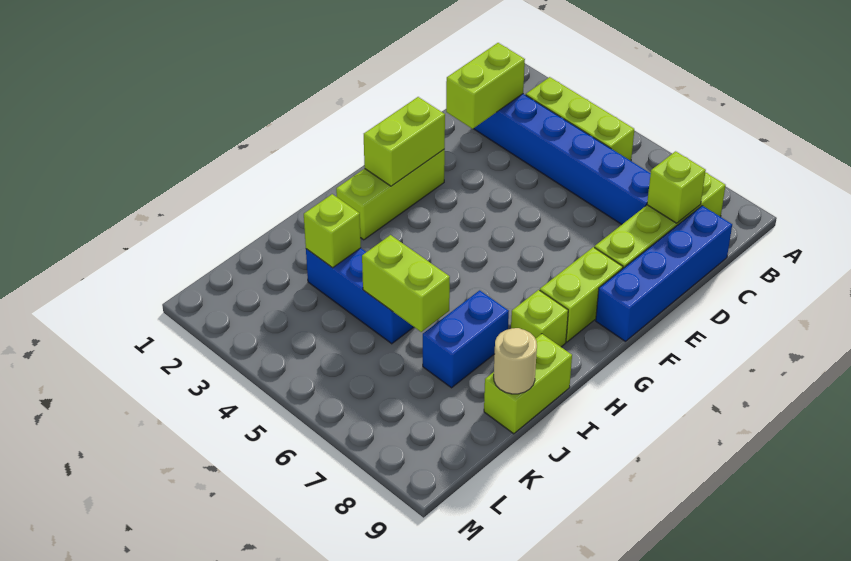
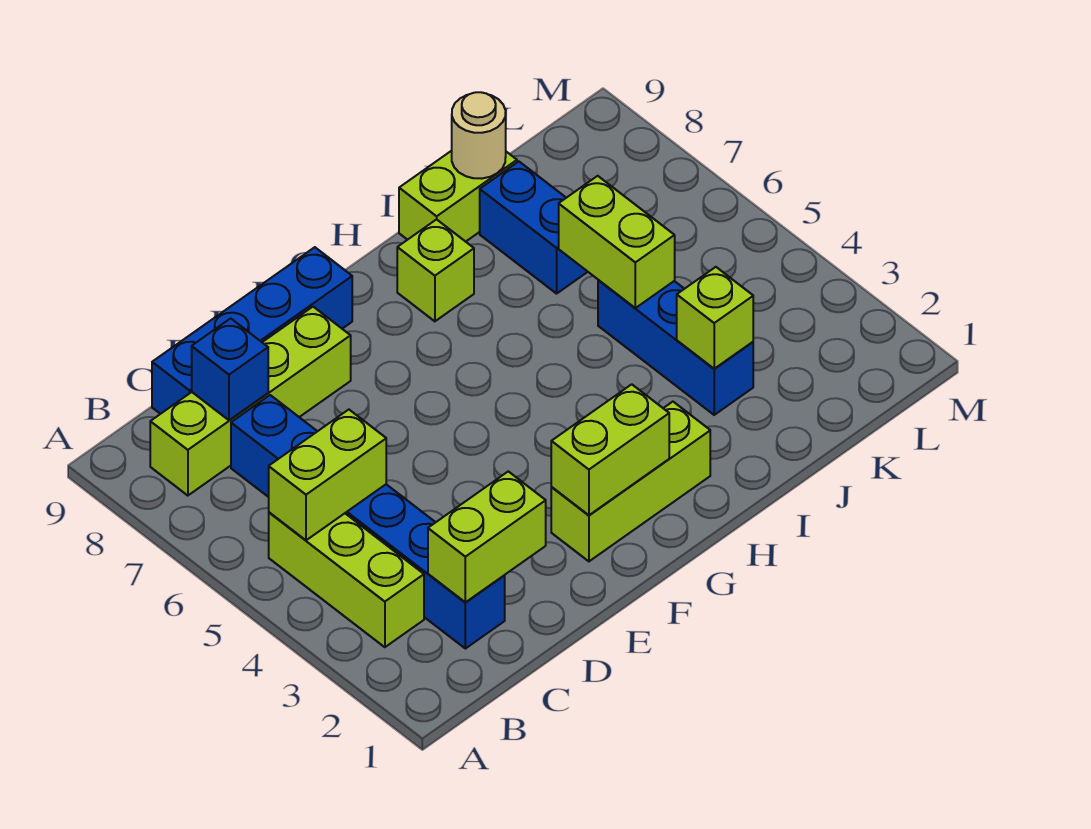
lime brick C8 level 2 -> blue brick C8 level 2
lime brick F8:G8 level 1 -> lime brick B5:C5 level 2
blue brick I7:J7 level 1 -> blue brick J7:J8 level 1

